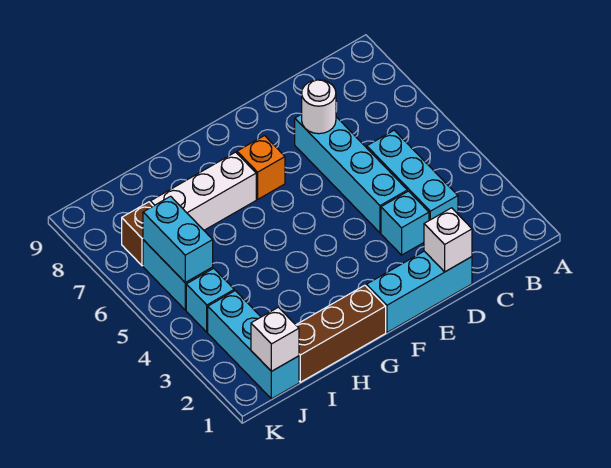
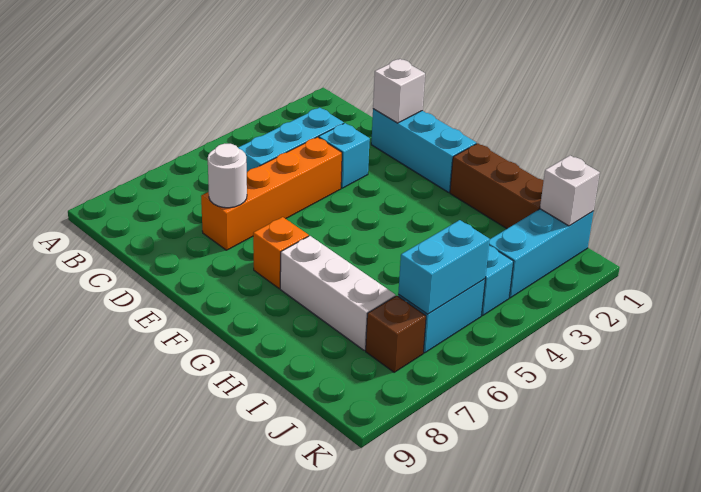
cyan brick D4:D7 level 1 -> orange brick D4:D7 level 1

